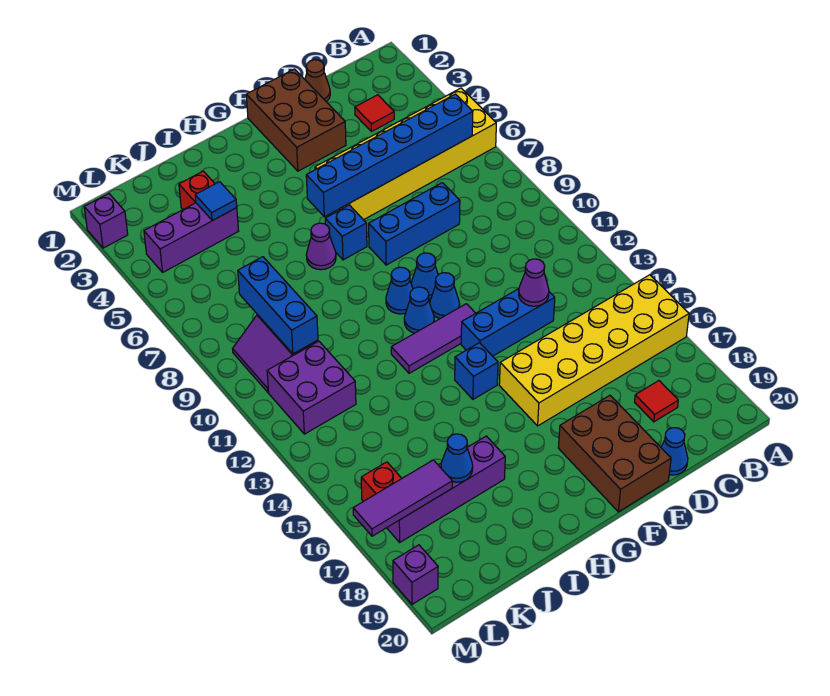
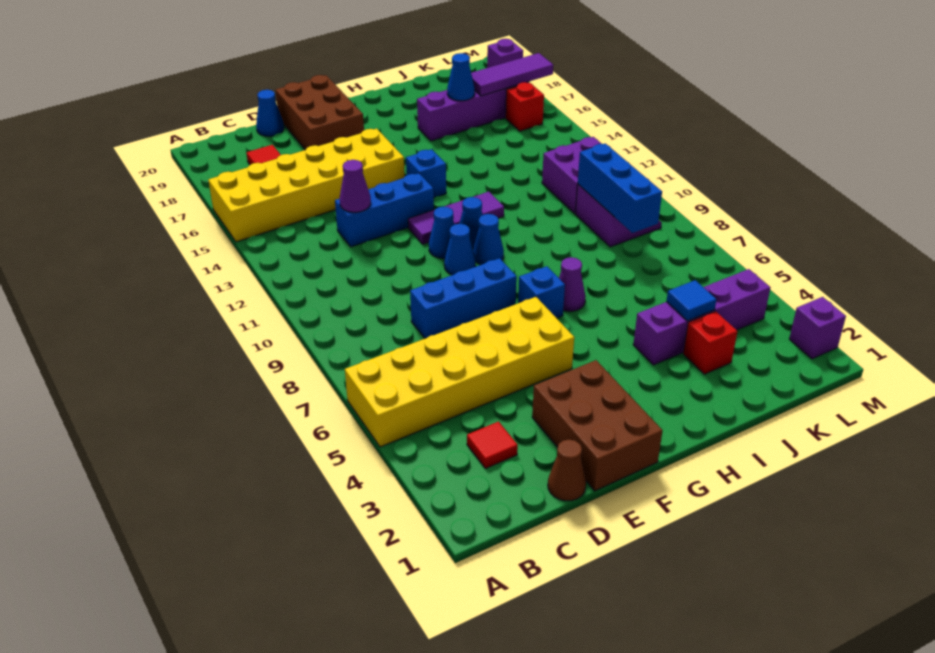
blue brick B6:G6 level 2 -> none
purple brick J4:L4 level 1 -> purple brick I4:L4 level 1

